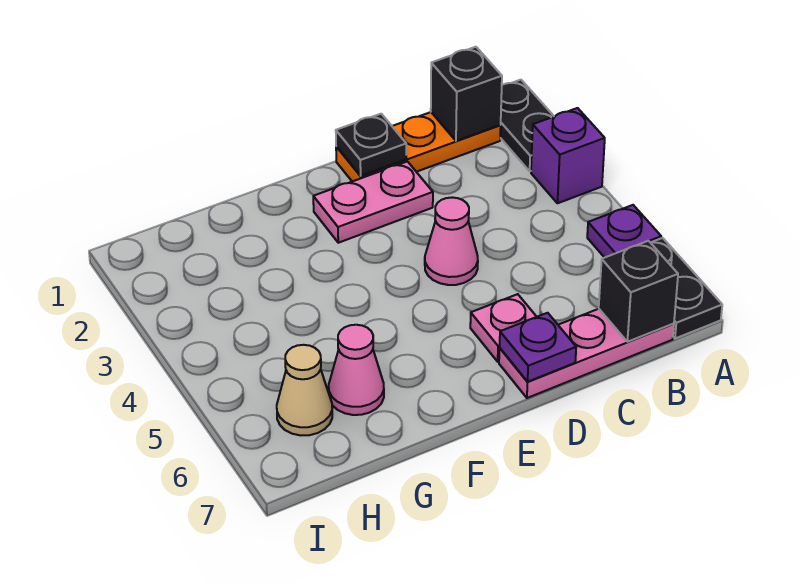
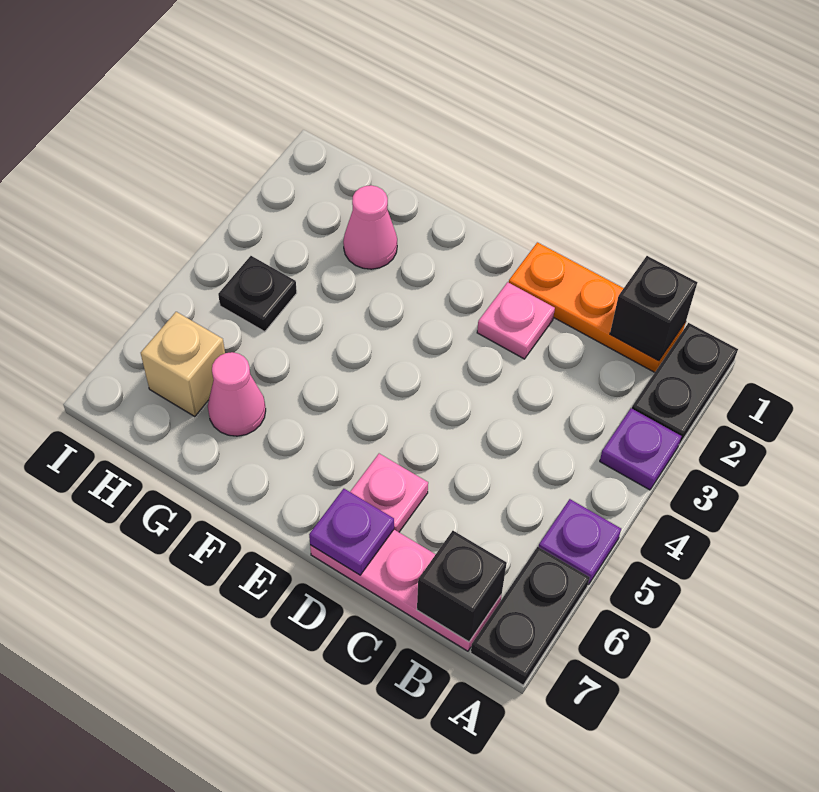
purple brick A3 level 1 -> purple plate A3 level 1
black plate D1 level 2 -> black plate H4 level 1
pink plate D2:E2 level 1 -> pink plate D2 level 1
pink cone D4 level 1 -> pink cone G2 level 1
tan cone H6 level 1 -> tan brick H6 level 1

